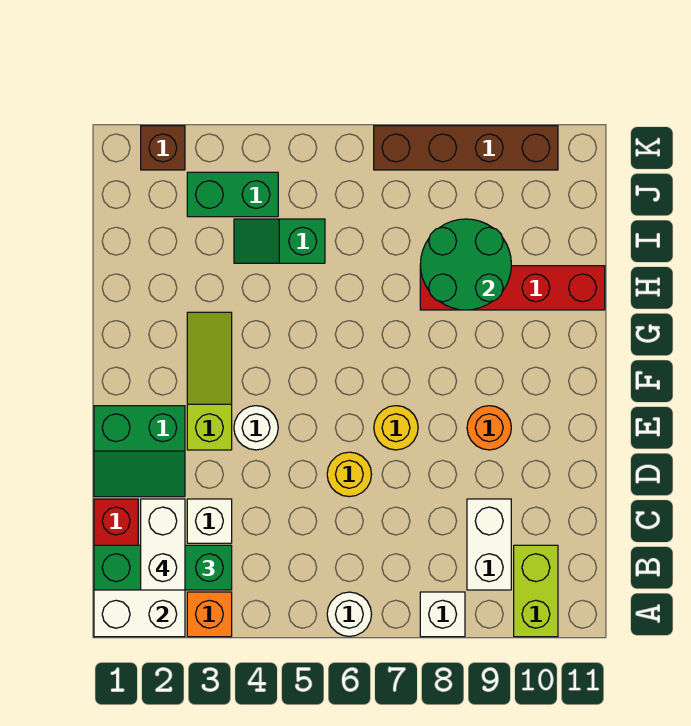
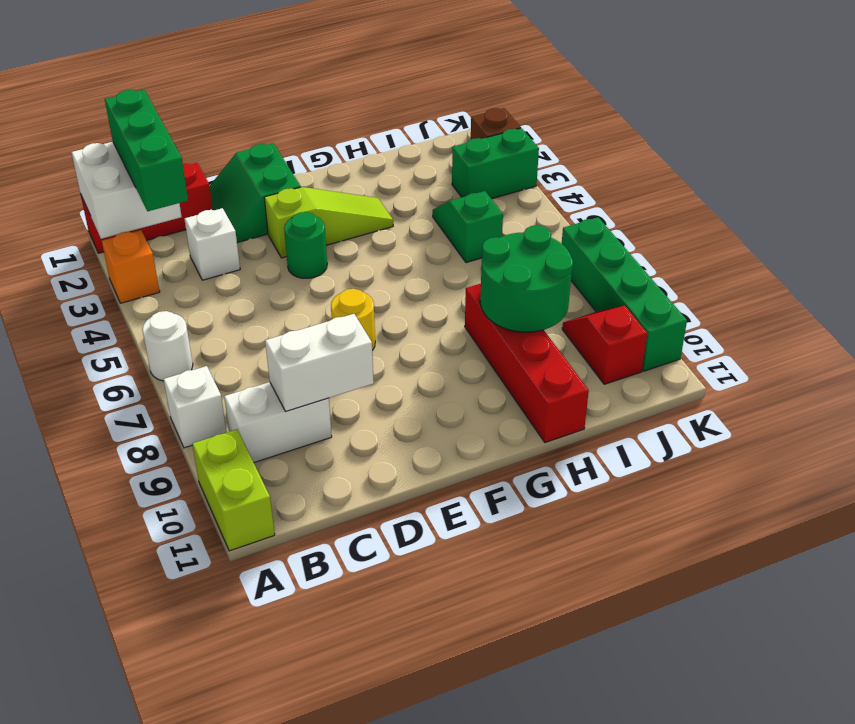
lime brick A10:B10 level 1 -> lime brick A10:A11 level 1
white brick B2:C2 level 4 -> white brick C9:D9 level 2
yellow round brick D6 level 1 -> none
white round brick E4 level 1 -> green round brick E4 level 1
orange round brick E9 level 1 -> none
green brick J3:J4 level 1 -> green brick J3:K3 level 1
none -> red slope J9:J10 level 1 top 10
brown brick K7:K10 level 1 -> green brick K7:K10 level 1

